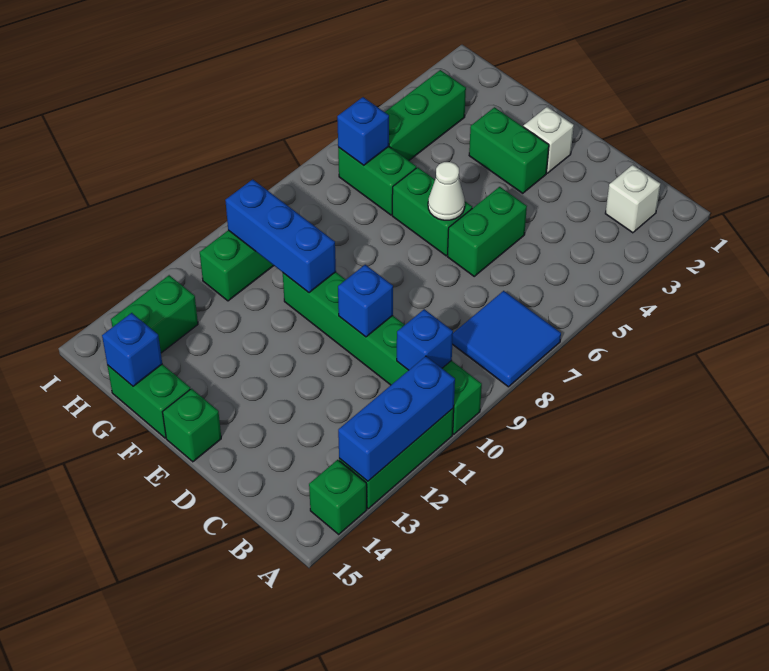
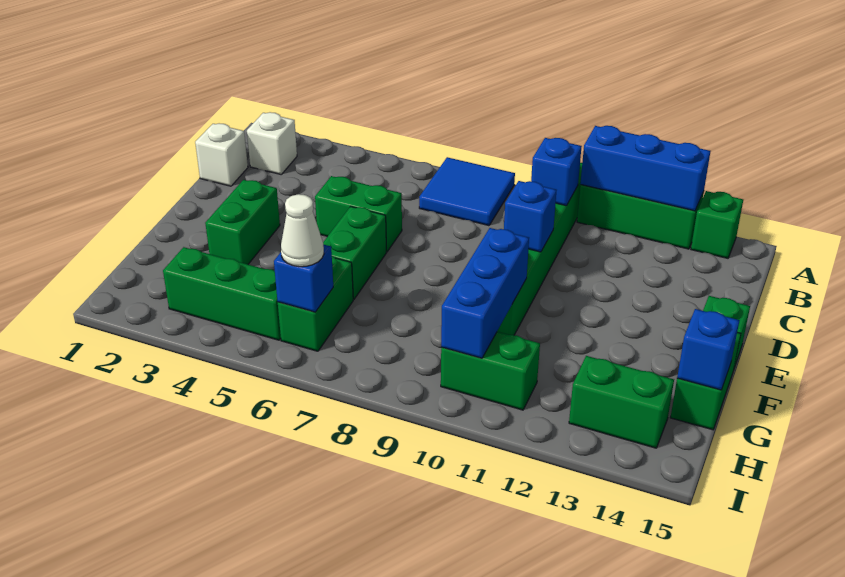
white brick E2 level 1 -> white brick C1 level 1
white cone E6 level 2 -> white cone H6 level 3

